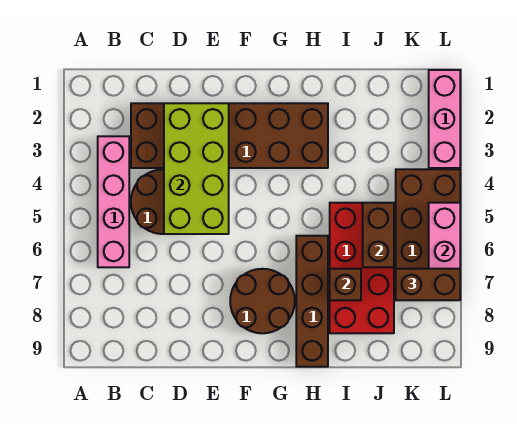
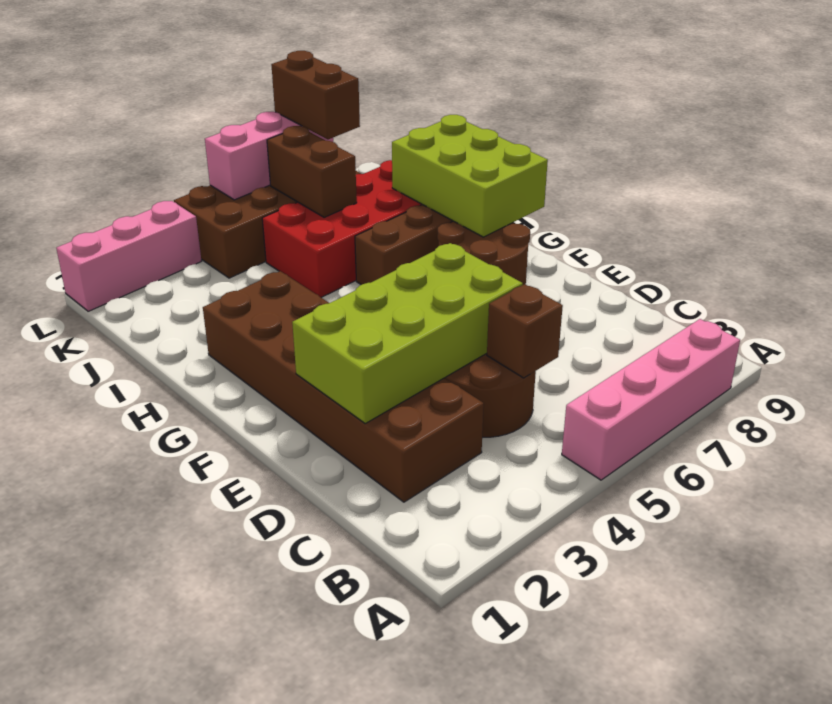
pink brick B3:B6 level 1 -> pink brick A5:A8 level 1
none -> lime brick G8:I9 level 2
brown brick I7 level 2 -> brown brick C5 level 2
brown brick J5:J6 level 2 -> brown brick J6:K6 level 2

